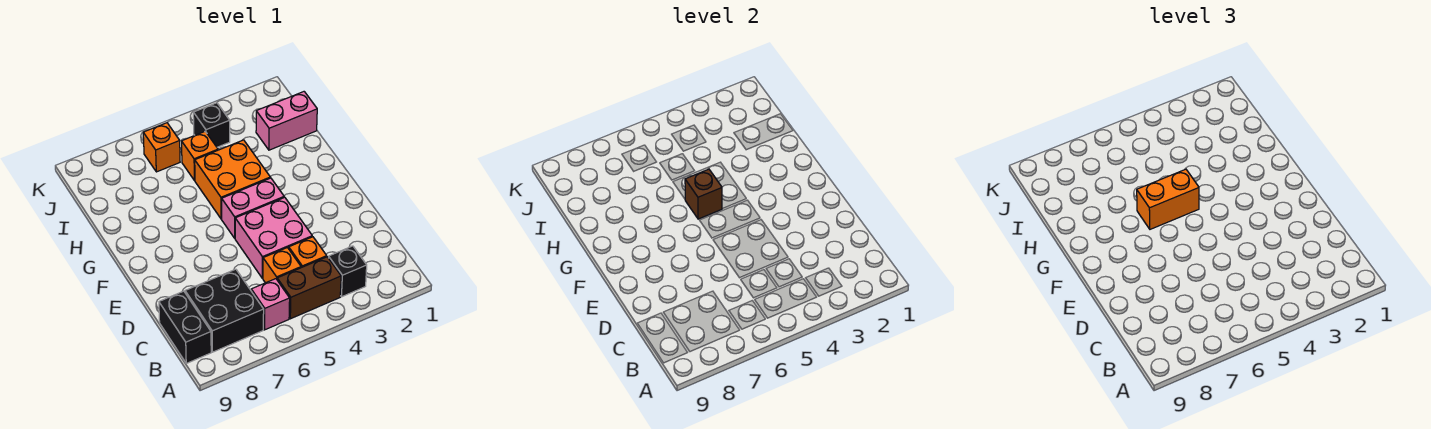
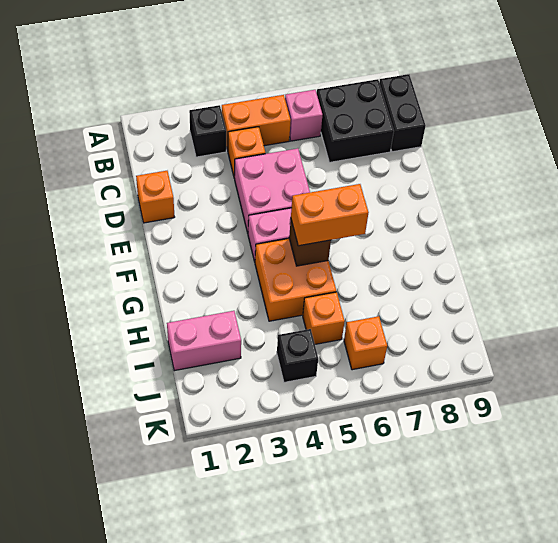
brown brick B4:B5 level 1 -> orange brick B4:B5 level 1
orange brick C5 level 1 -> orange brick D1 level 1

